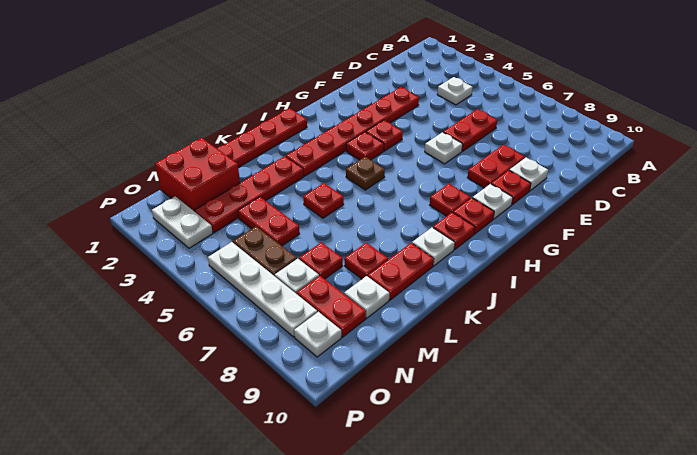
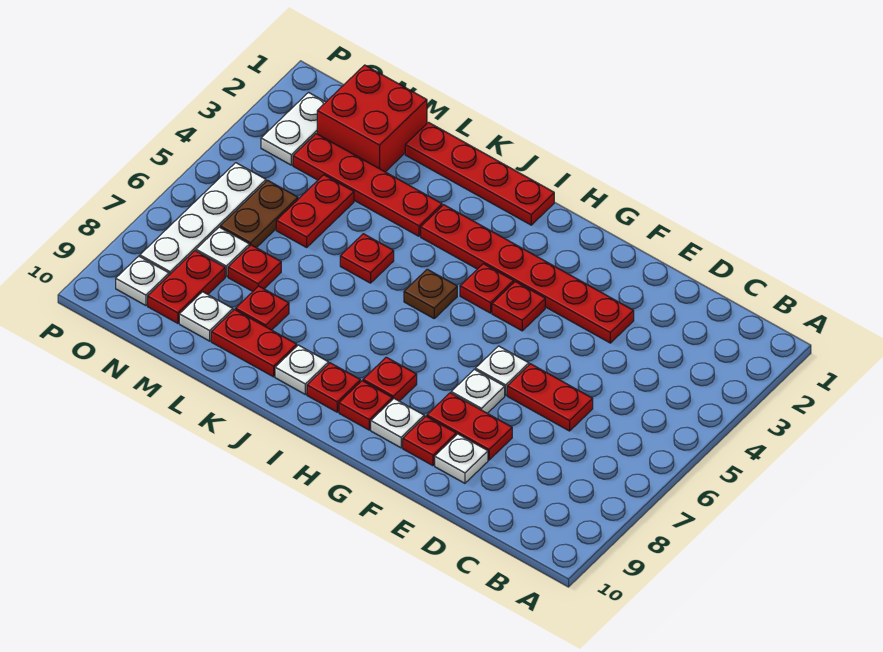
white plate C4 level 1 -> white plate F7 level 1

